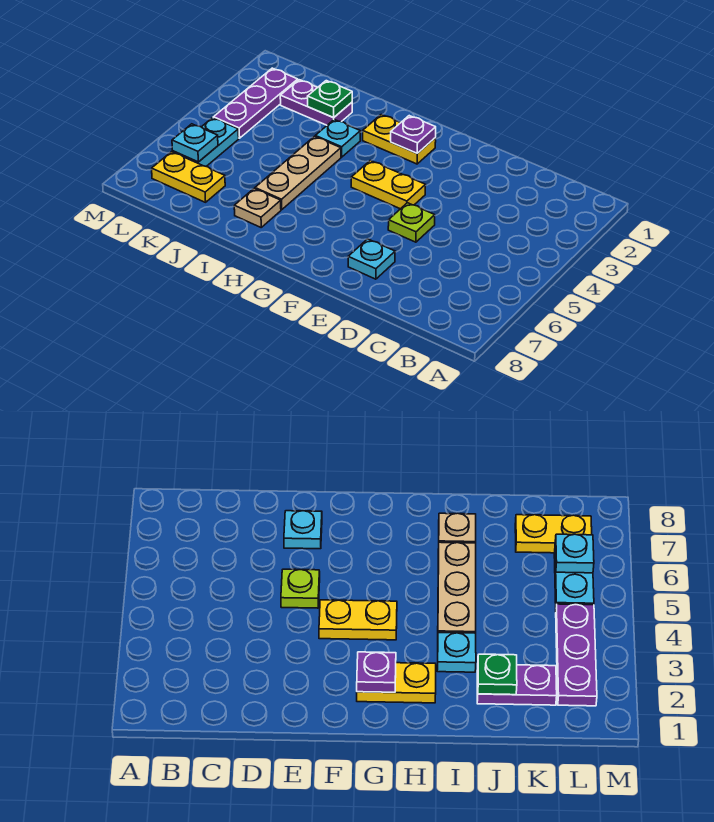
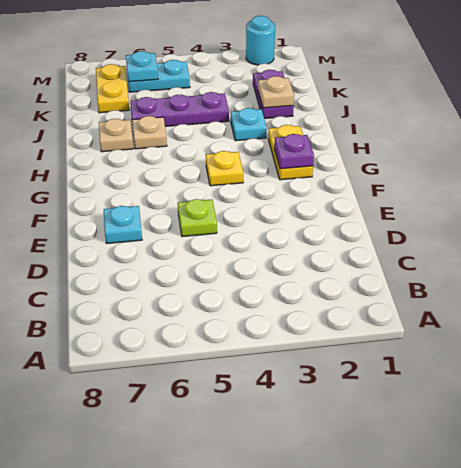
yellow plate F4:G4 level 1 -> yellow plate G4 level 1
tan plate I4:I6 level 1 -> tan plate I6 level 1
green plate J2 level 2 -> tan plate J2 level 2
purple plate L2:L4 level 1 -> purple plate J4:J6 level 1
none -> cyan round brick M2 level 1

